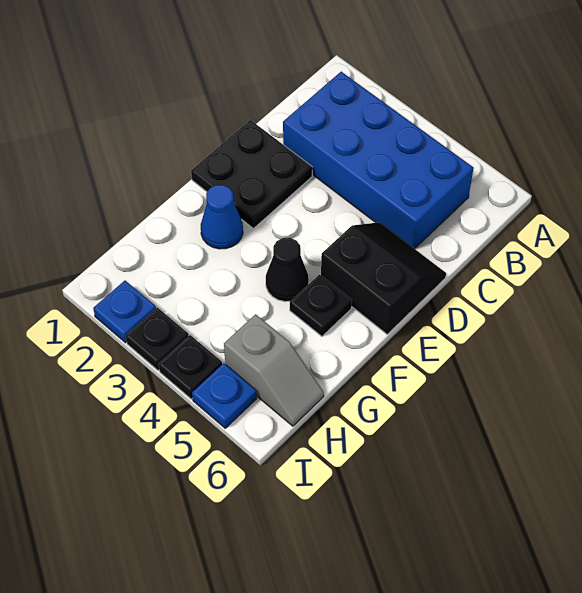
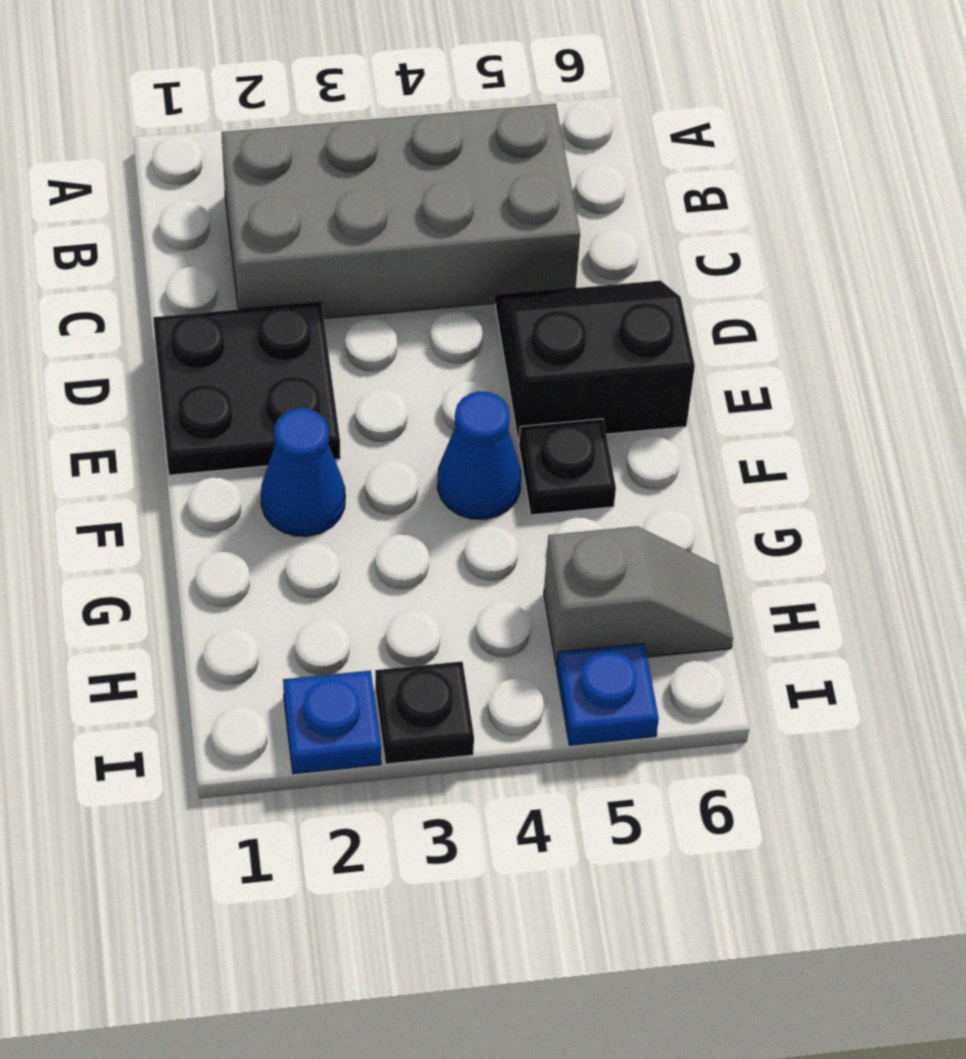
blue brick B2:C5 level 1 -> grey brick B2:C5 level 1
black cone F4 level 1 -> blue cone F4 level 1
black plate I4 level 1 -> none

